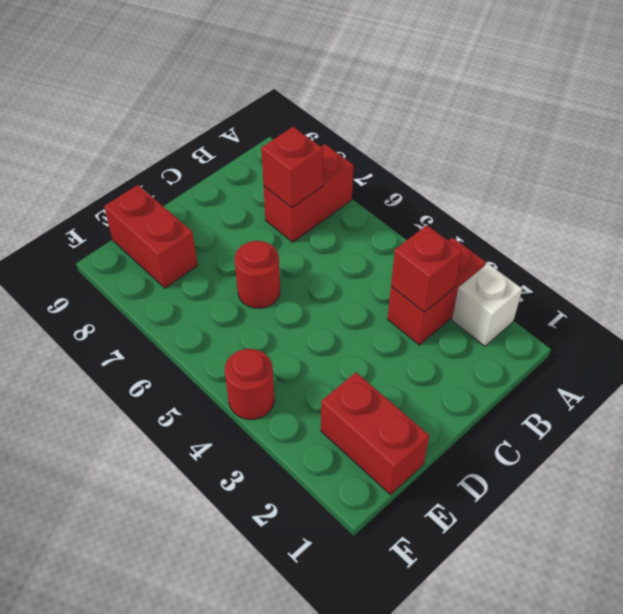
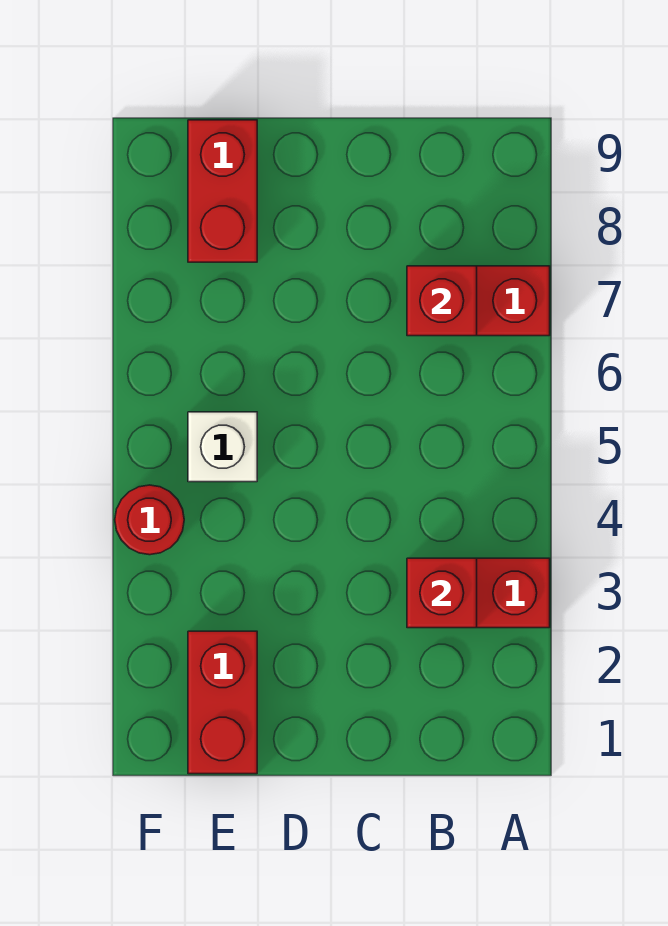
white brick A2 level 1 -> white brick E5 level 1
red round brick D6 level 1 -> none

